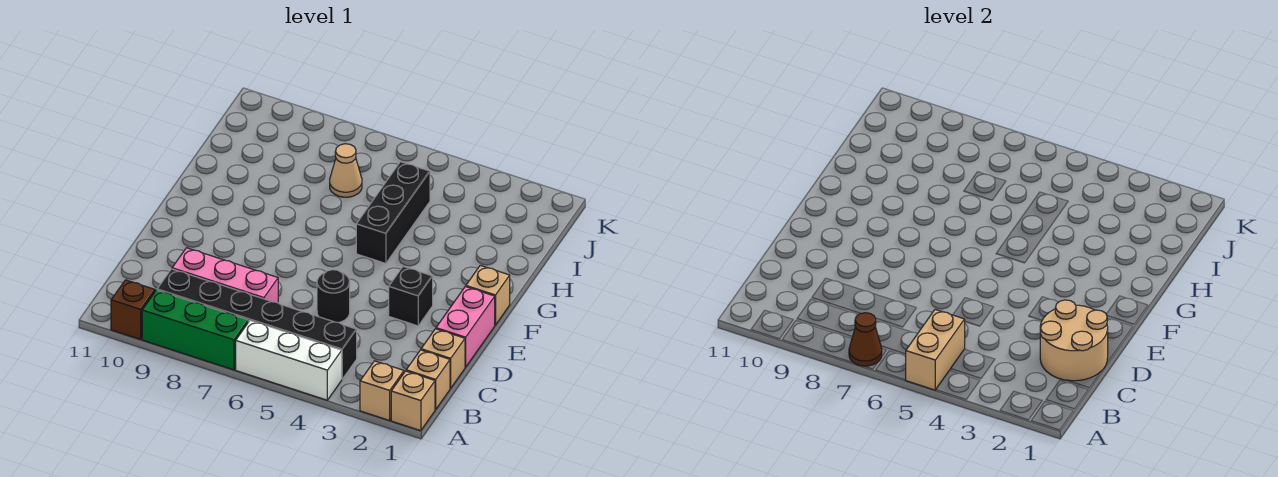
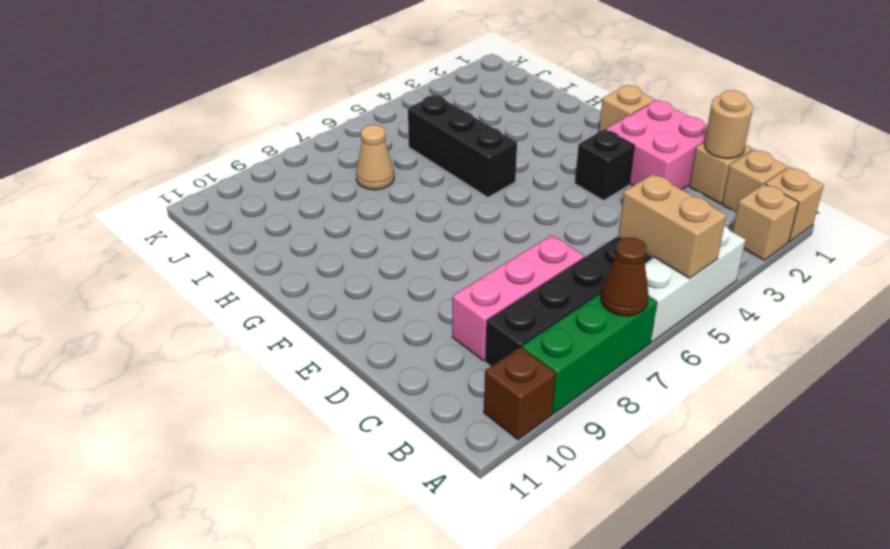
tan round brick C1:D2 level 2 -> tan round brick C1 level 2
pink brick D1:E1 level 1 -> pink brick D1:E2 level 1
black round brick D5 level 1 -> none

